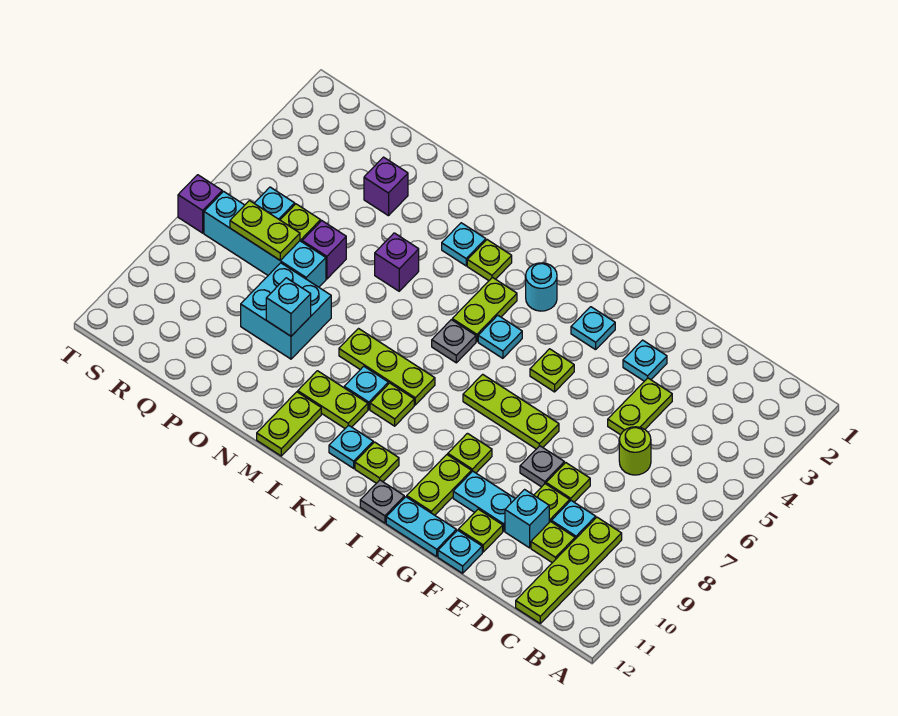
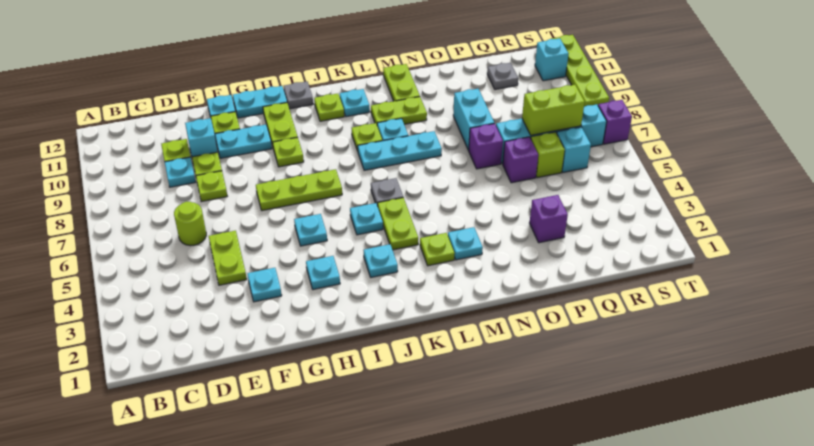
lime plate C9:C12 level 1 -> lime plate T9:T12 level 1
grey plate F8 level 1 -> grey plate Q11 level 1
lime plate H5 level 1 -> cyan plate H5 level 1
cyan round brick J3 level 1 -> cyan plate J3 level 1
lime plate K8:M8 level 1 -> cyan plate K8:M8 level 1
purple brick N5 level 1 -> purple brick O7 level 1
cyan brick O8:P9 level 1 -> cyan brick O8:O9 level 1
cyan brick O9 level 2 -> cyan brick S11 level 1
lime plate Q7:R7 level 2 -> lime brick Q7:R7 level 2

